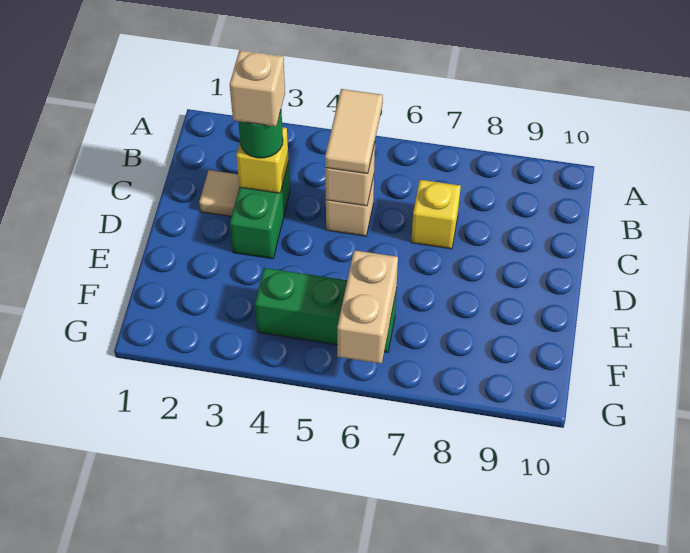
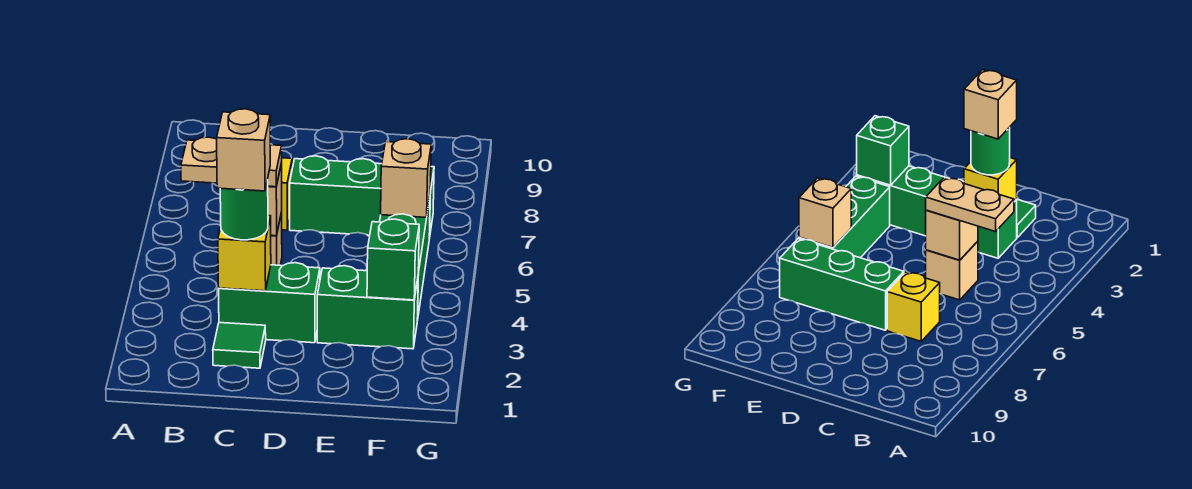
tan tile B5:C5 level 3 -> tan plate B5:C5 level 3
tan tile C2 level 1 -> green tile C2 level 1
none -> green brick D7:F7 level 1
none -> green brick E3:F3 level 1
none -> green brick F3 level 2
tan brick F6:G6 level 2 -> tan brick F6 level 2

